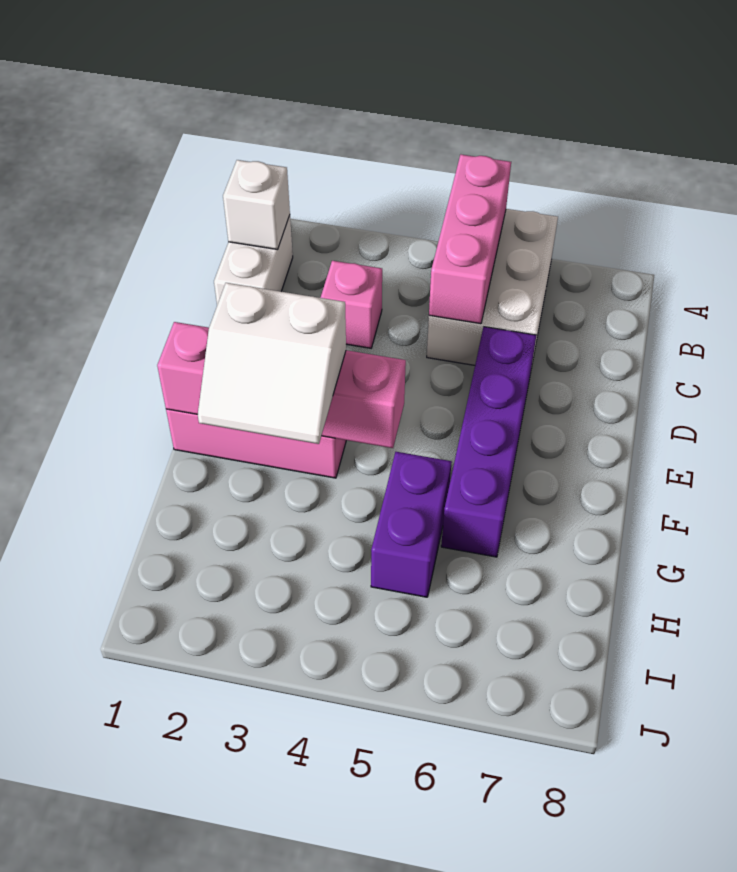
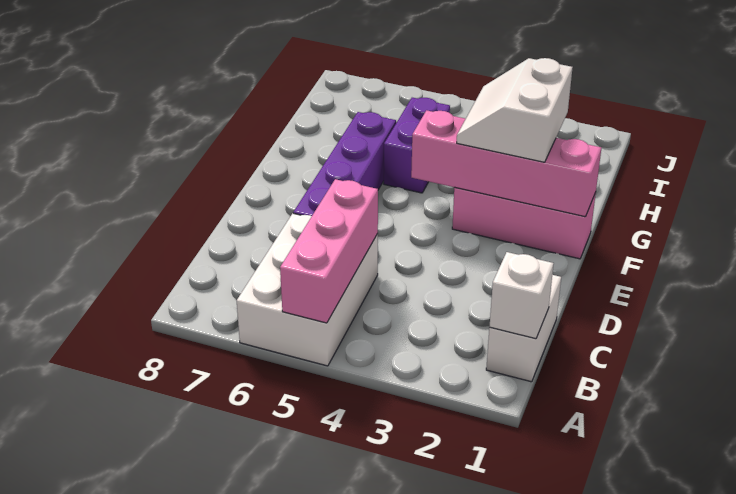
pink brick C3 level 1 -> none
white slope F2:G3 level 3 top F -> white slope F2:G3 level 3 top 2

